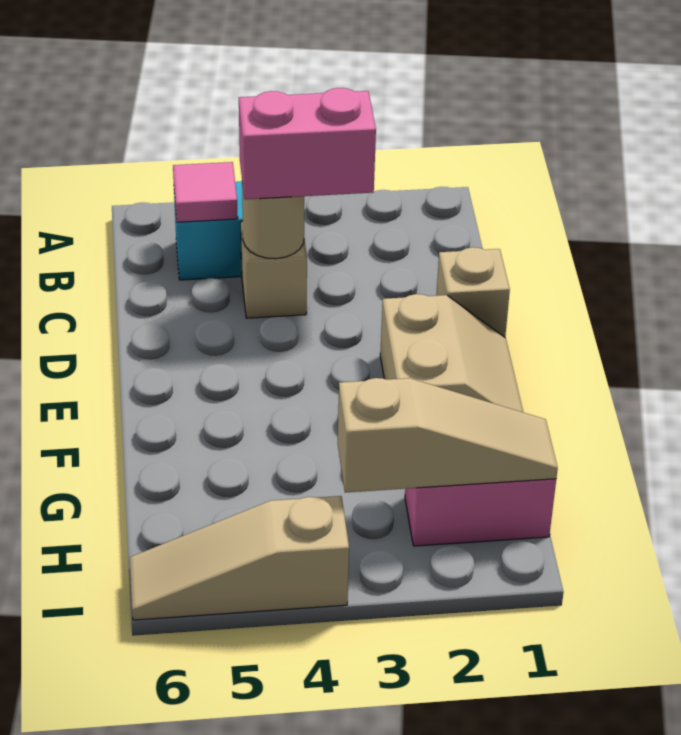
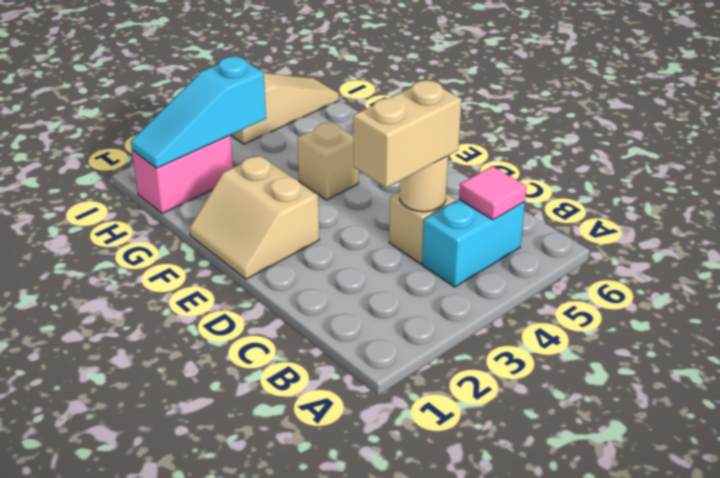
pink brick C3:C4 level 3 -> tan brick C3:C4 level 3
tan brick D1 level 1 -> tan brick F4 level 1
tan slope H1:H3 level 2 top 3 -> cyan slope H1:H3 level 2 top 3

